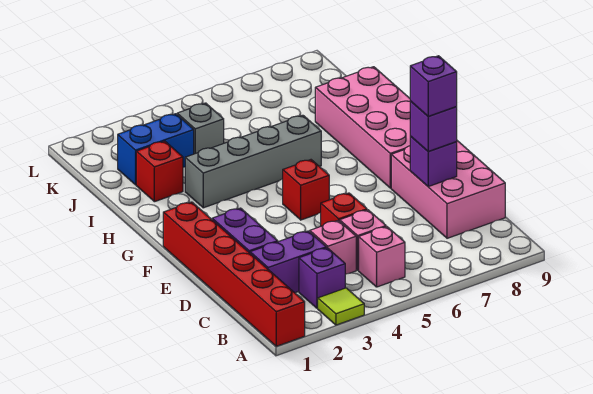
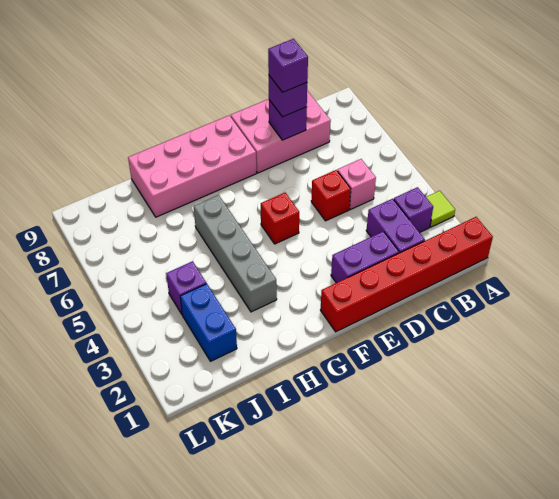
pink brick B5 level 1 -> none
pink brick C4 level 1 -> none
red brick I2 level 1 -> none
grey brick J4 level 1 -> purple brick J4 level 1

